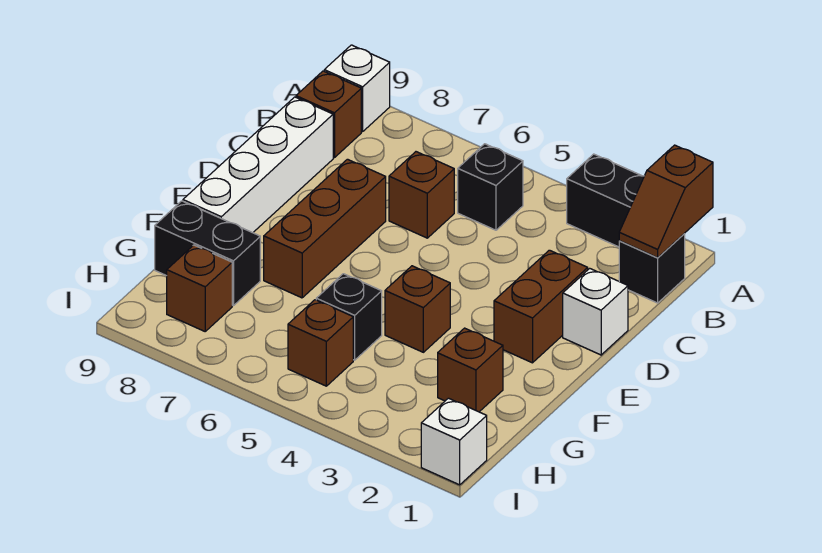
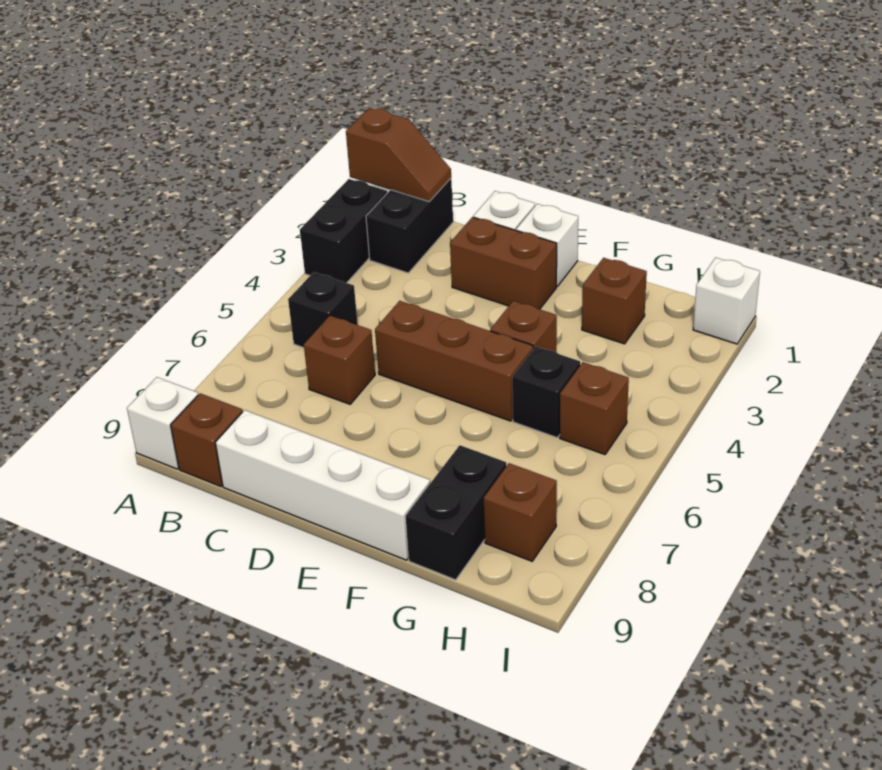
black brick B1 level 1 -> black brick B1:B2 level 1
brown brick D7:F7 level 1 -> brown brick D5:F5 level 1
none -> white brick E1 level 1

